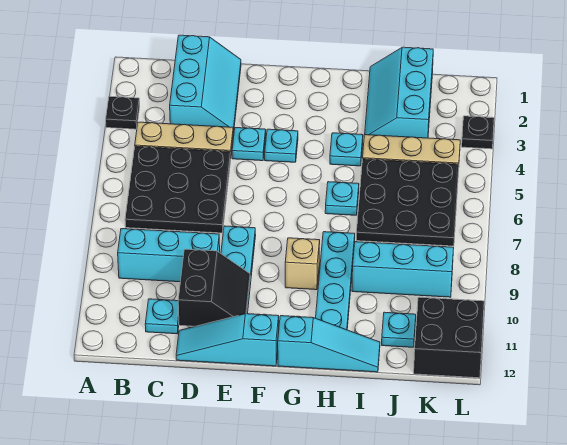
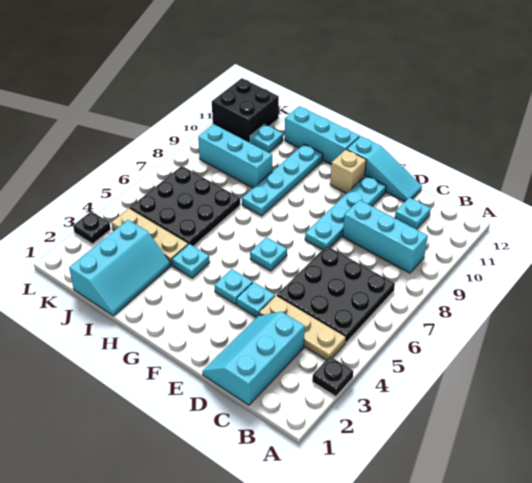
black slope D10:E11 level 2 top D -> none
tan brick G9 level 1 -> tan brick F11 level 1
cyan slope G12:I12 level 1 top G -> cyan brick G12:I12 level 1
cyan plate H6 level 1 -> cyan plate F6 level 1

